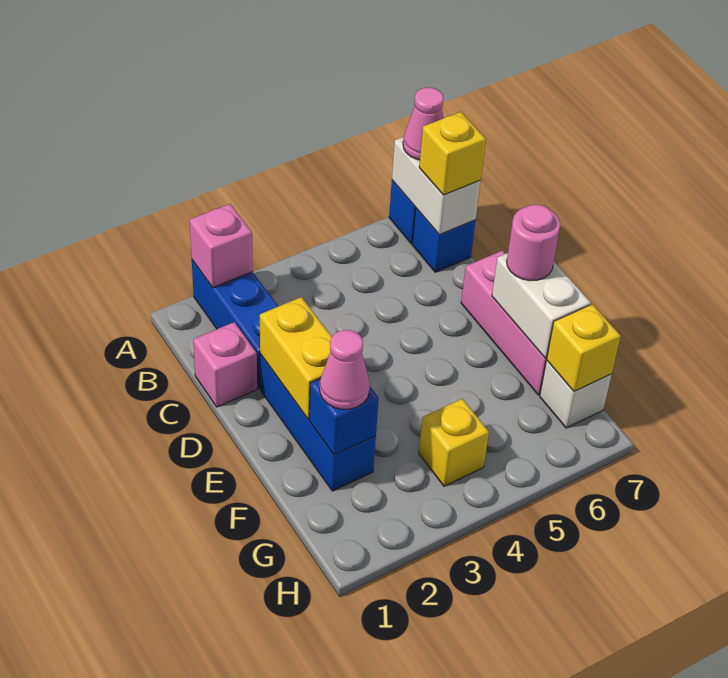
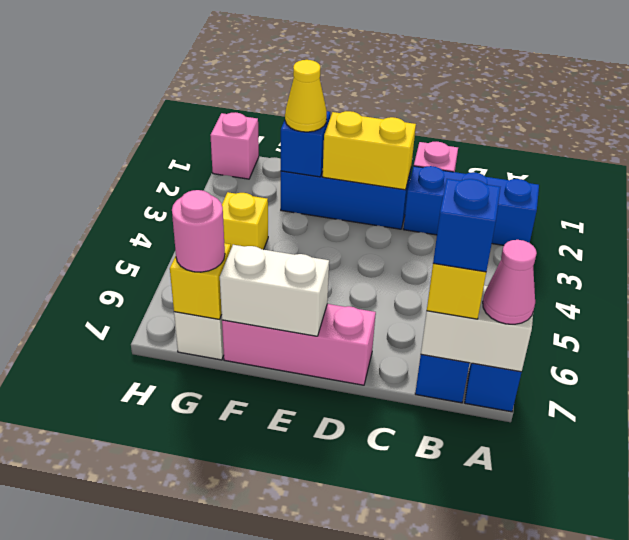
pink brick A2 level 2 -> pink brick H1 level 1
none -> blue brick B7 level 4
pink round brick E7 level 3 -> pink round brick G7 level 3
pink cone F2 level 3 -> yellow cone F2 level 3

